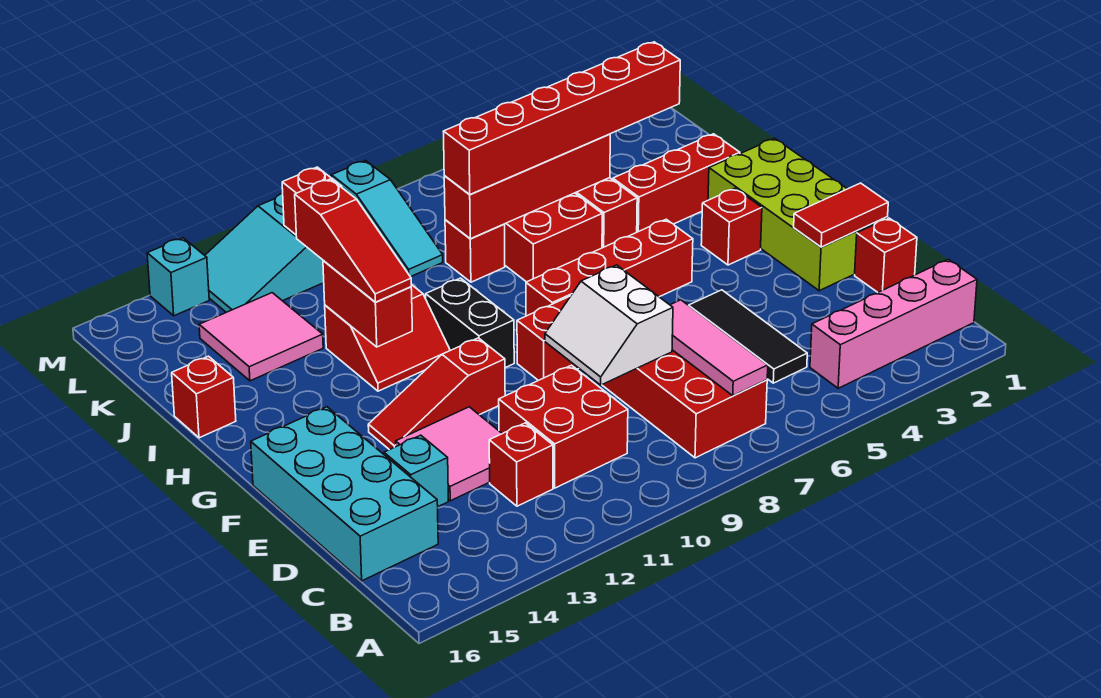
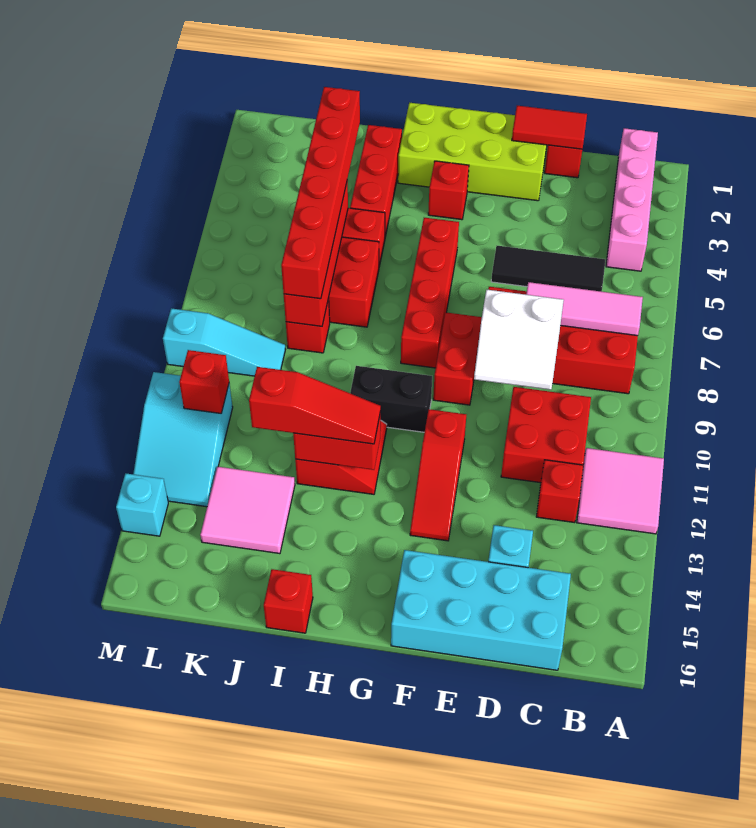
pink tile D12:E13 level 1 -> pink tile A11:B12 level 1
red tile E1:E2 level 2 -> red tile D1:E1 level 2

